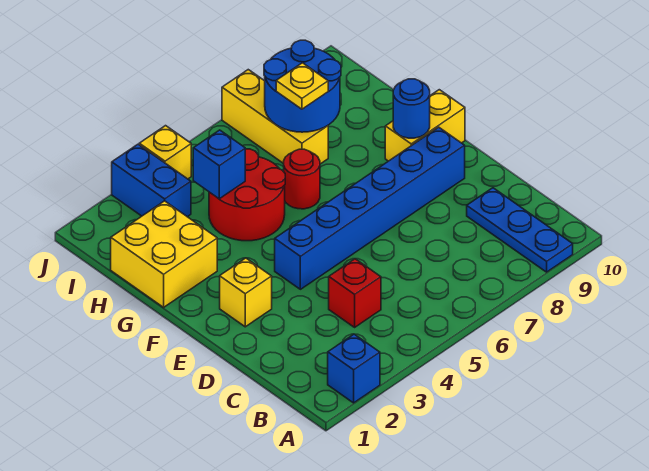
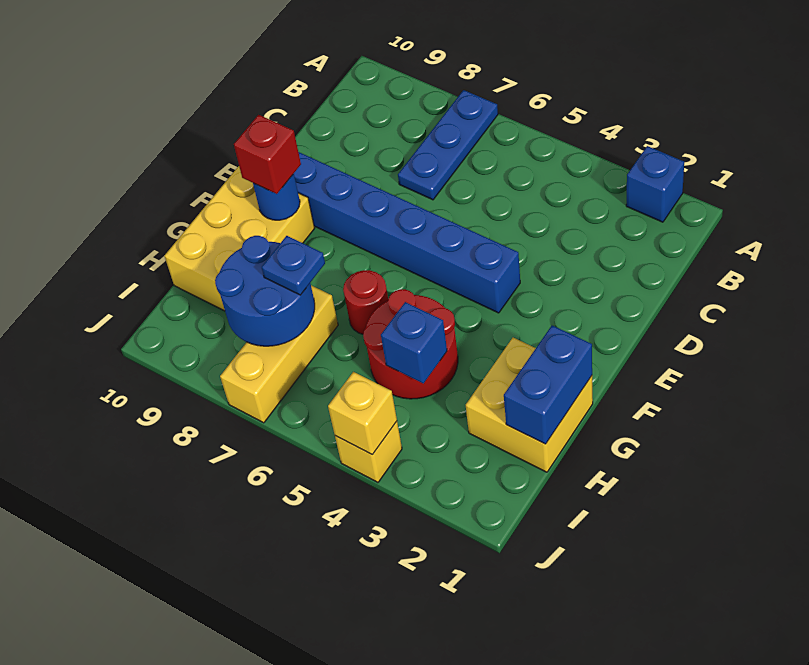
blue plate A9:C9 level 1 -> blue plate A7:C7 level 1
red brick C4 level 1 -> red brick F9 level 3
yellow brick E2 level 1 -> yellow brick J4 level 2
yellow brick F9:F10 level 1 -> yellow brick F9:H10 level 1
yellow plate H7 level 3 -> blue plate H7 level 3
blue brick I3:J3 level 1 -> blue brick G1:H1 level 2

